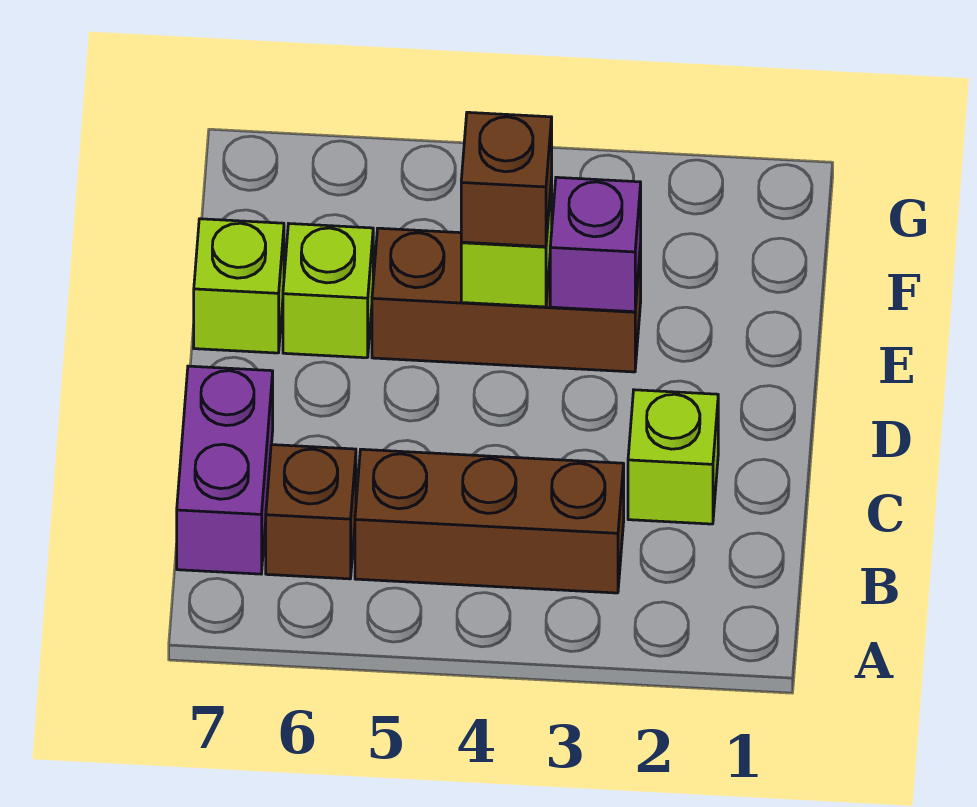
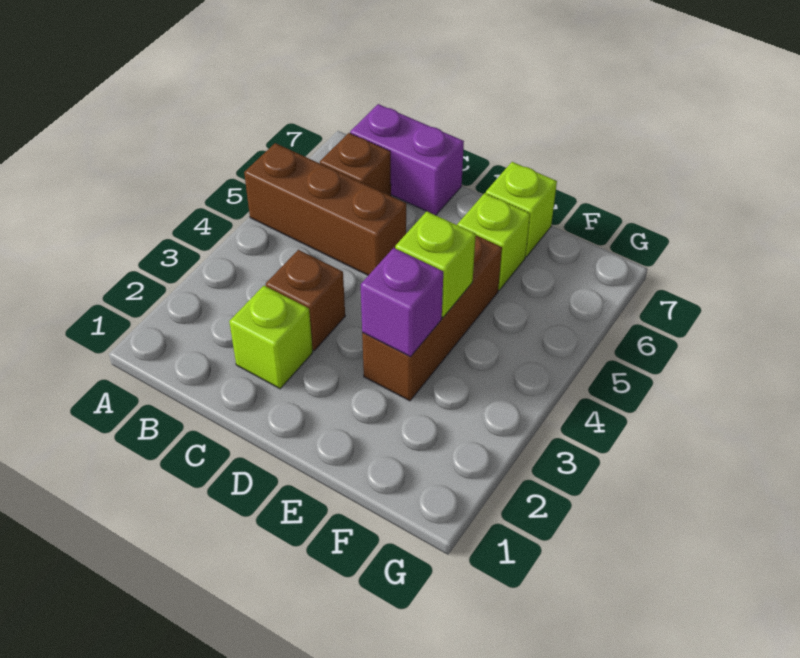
brown brick B3:B5 level 1 -> brown brick A5:C5 level 1
brown brick E4 level 3 -> brown brick C3 level 1

